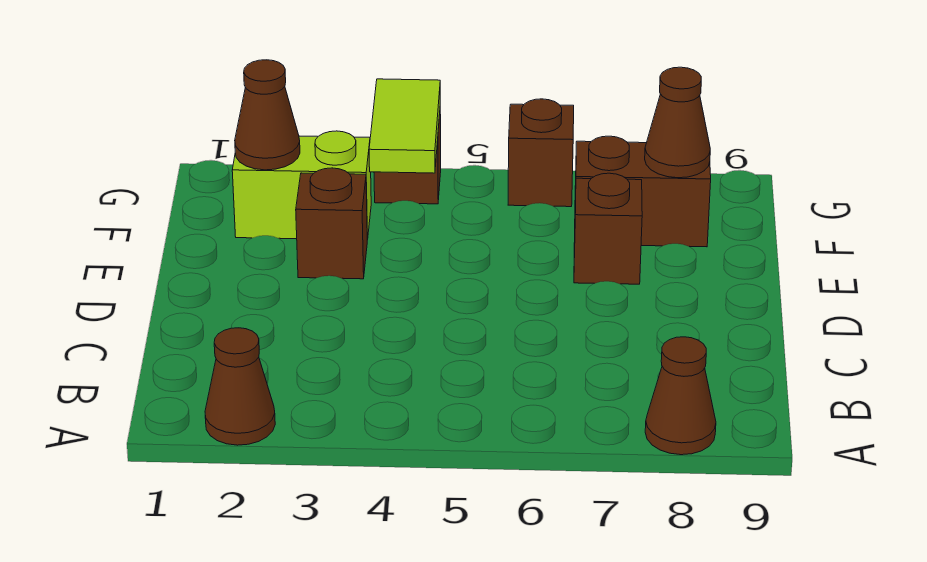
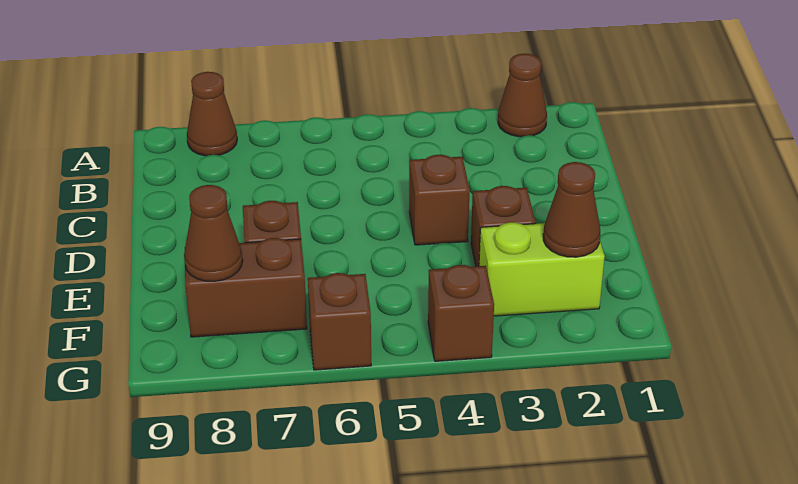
none -> brown brick D4 level 1
lime tile F4:G4 level 2 -> none

